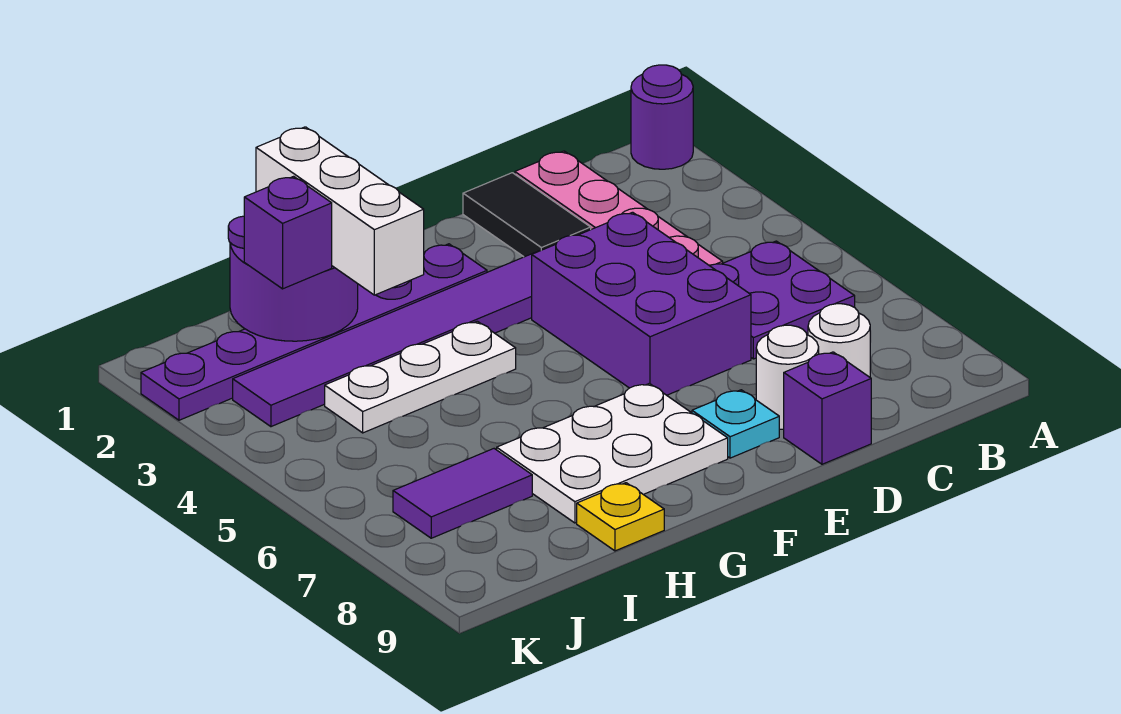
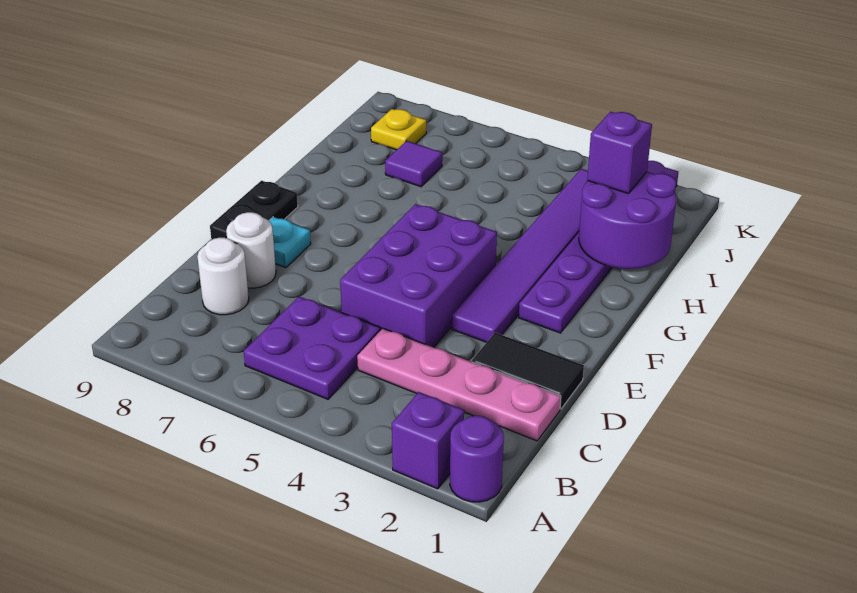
purple brick D4:E6 level 1 -> purple brick D4:F5 level 1
purple brick D9 level 1 -> purple brick A2 level 1
none -> black plate E9:F9 level 1
white plate F7:H8 level 1 -> none
white plate G4:I4 level 1 -> none
white brick H1:H3 level 3 -> none
yellow plate H9 level 1 -> yellow plate J8 level 1
purple tile I7:J7 level 1 -> purple tile I7 level 1

